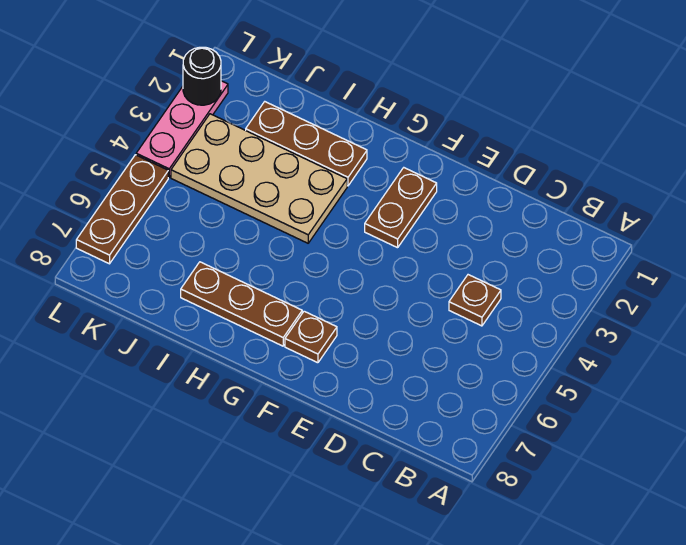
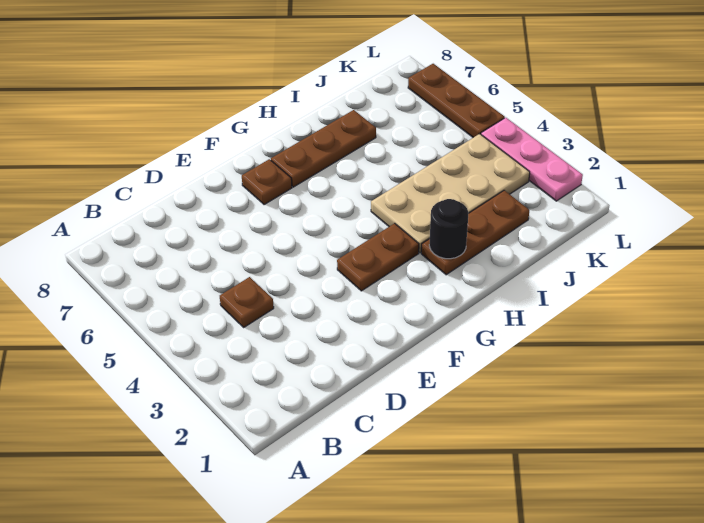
brown plate F2:F3 level 1 -> brown plate F3:G3 level 1
black round brick L2 level 2 -> black round brick H2 level 2

